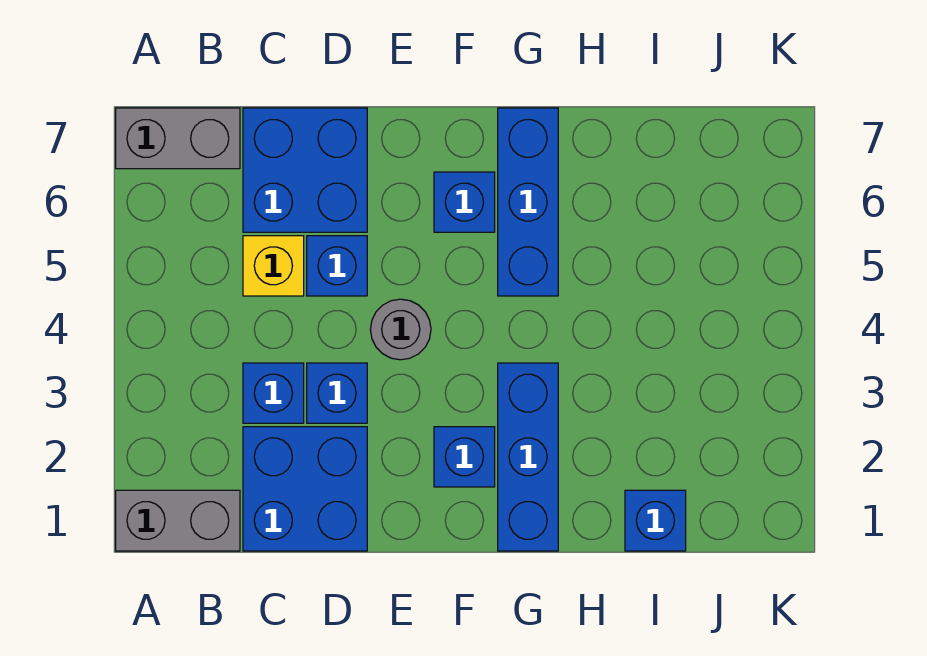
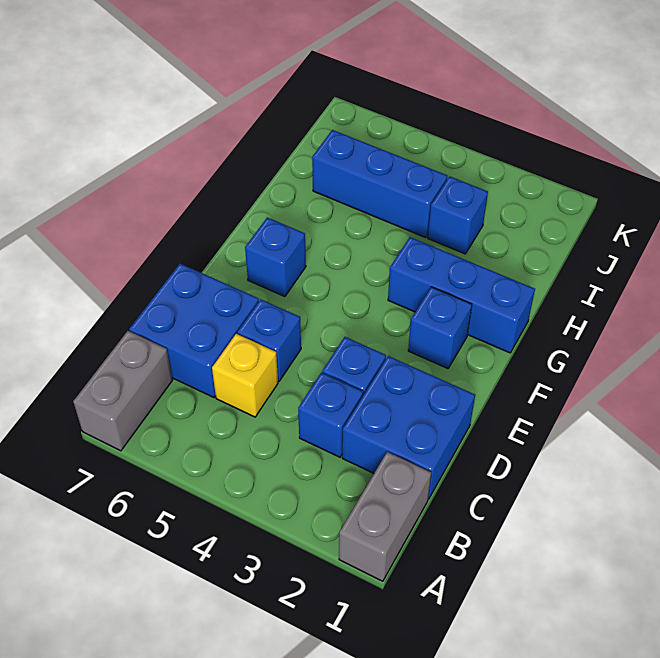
grey round brick E4 level 1 -> none
blue brick G5:G7 level 1 -> blue brick I4:I6 level 1
blue brick I1 level 1 -> blue brick I3 level 1

